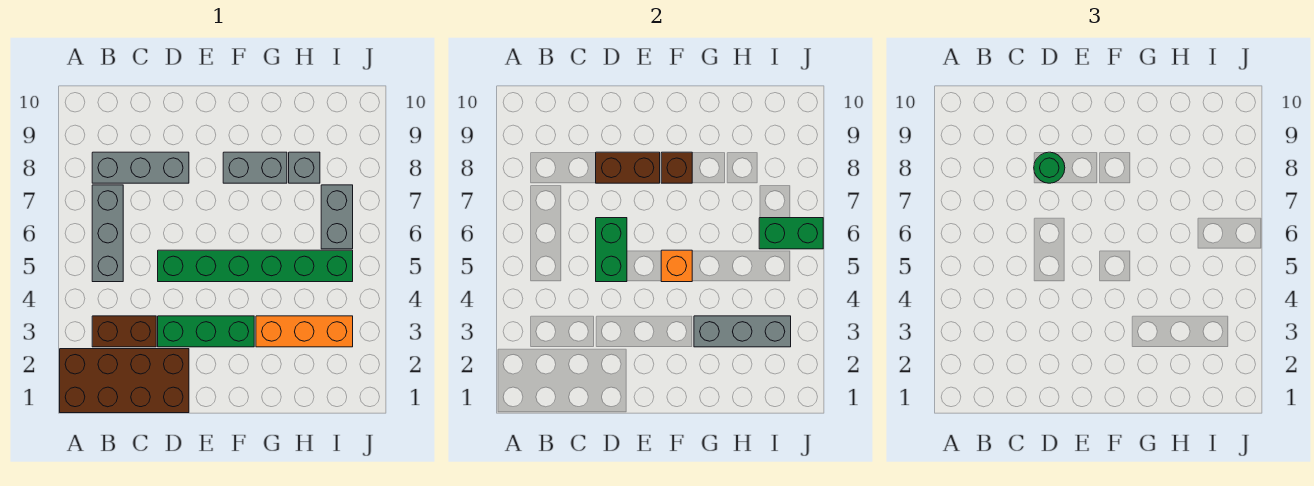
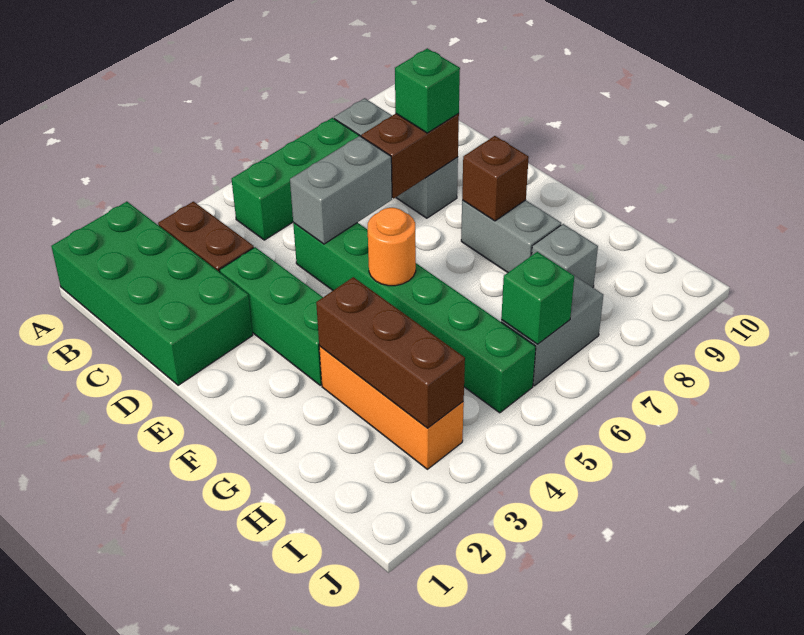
brown brick A1:D2 level 1 -> green brick A1:D2 level 1
grey brick B5:B7 level 1 -> green brick B5:B7 level 1
green brick D5:D6 level 2 -> grey brick D5:D6 level 2
brown brick D8:E8 level 2 -> brown brick D7:D8 level 2
green round brick D8 level 3 -> green brick D8 level 3
orange brick F5 level 2 -> orange round brick F5 level 2
grey brick G3:I3 level 2 -> brown brick G3:I3 level 2
green brick I6:J6 level 2 -> green brick I6 level 2

